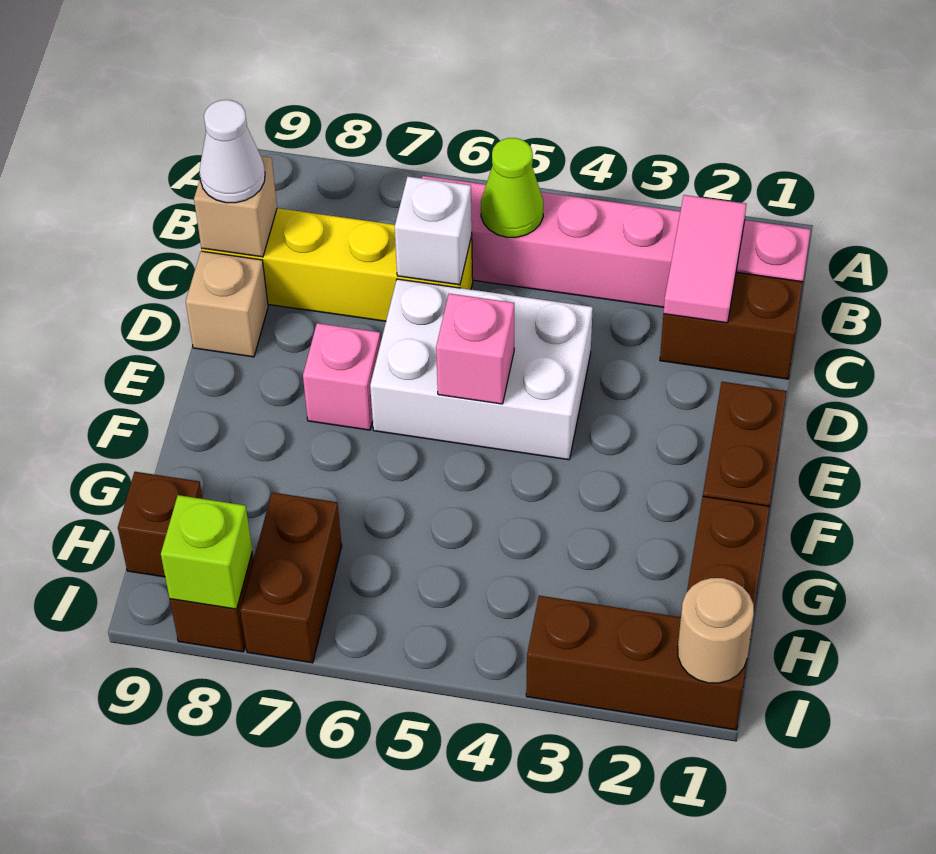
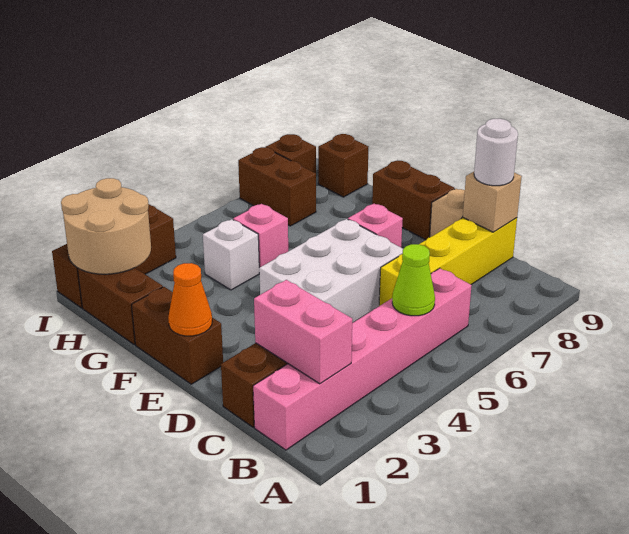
pink tile B2:C2 level 2 -> pink brick B2:C2 level 2
white brick C6 level 2 -> white brick G4 level 1
white cone C9 level 3 -> white round brick C9 level 3
none -> orange cone E1 level 2
pink brick E5 level 2 -> pink brick G5 level 1
none -> brown brick E9:F9 level 1
tan round brick I1 level 2 -> tan round brick H1:I2 level 2
lime brick I8 level 2 -> none

